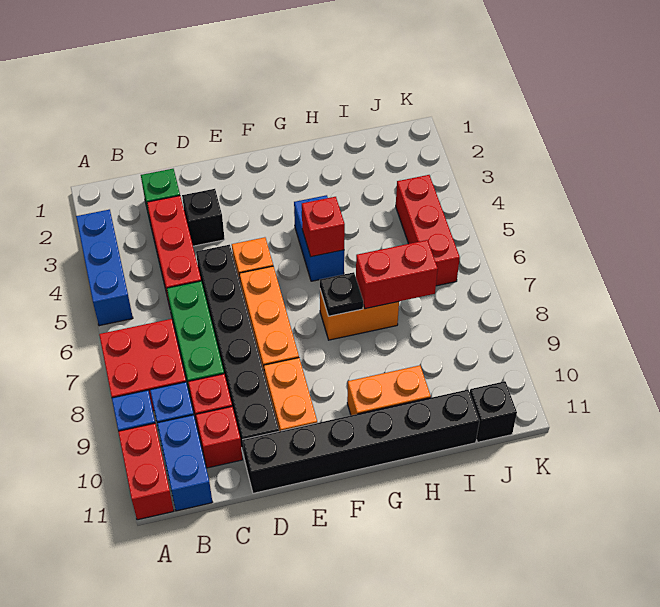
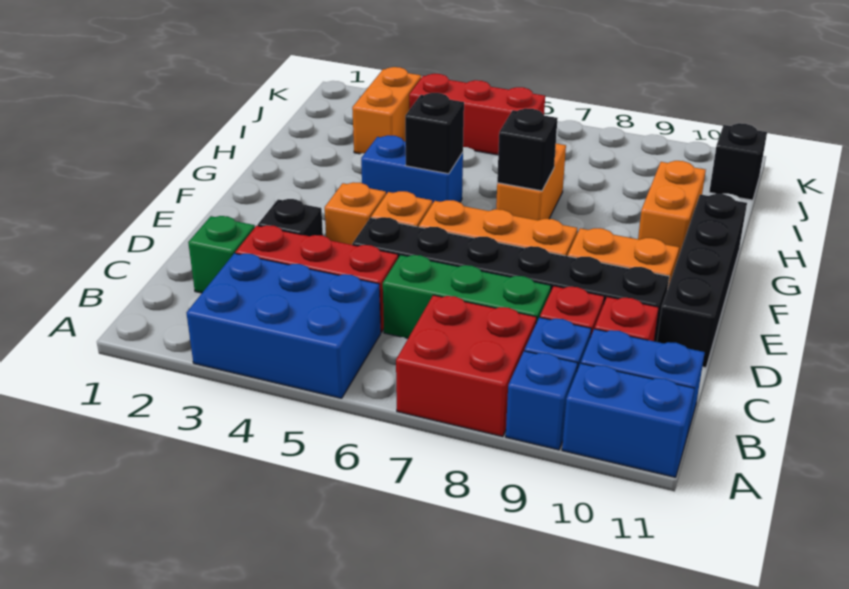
blue brick A3:A5 level 1 -> blue brick A3:B5 level 1
red brick A10:A11 level 1 -> blue brick A10:A11 level 1
black brick D11:I11 level 1 -> black brick D11:G11 level 1
none -> orange brick E4 level 1
red brick G5 level 2 -> black brick G5 level 2
black plate G7 level 2 -> black brick G7 level 2
red brick H7:I7 level 2 -> none
none -> orange brick I3:J3 level 1

